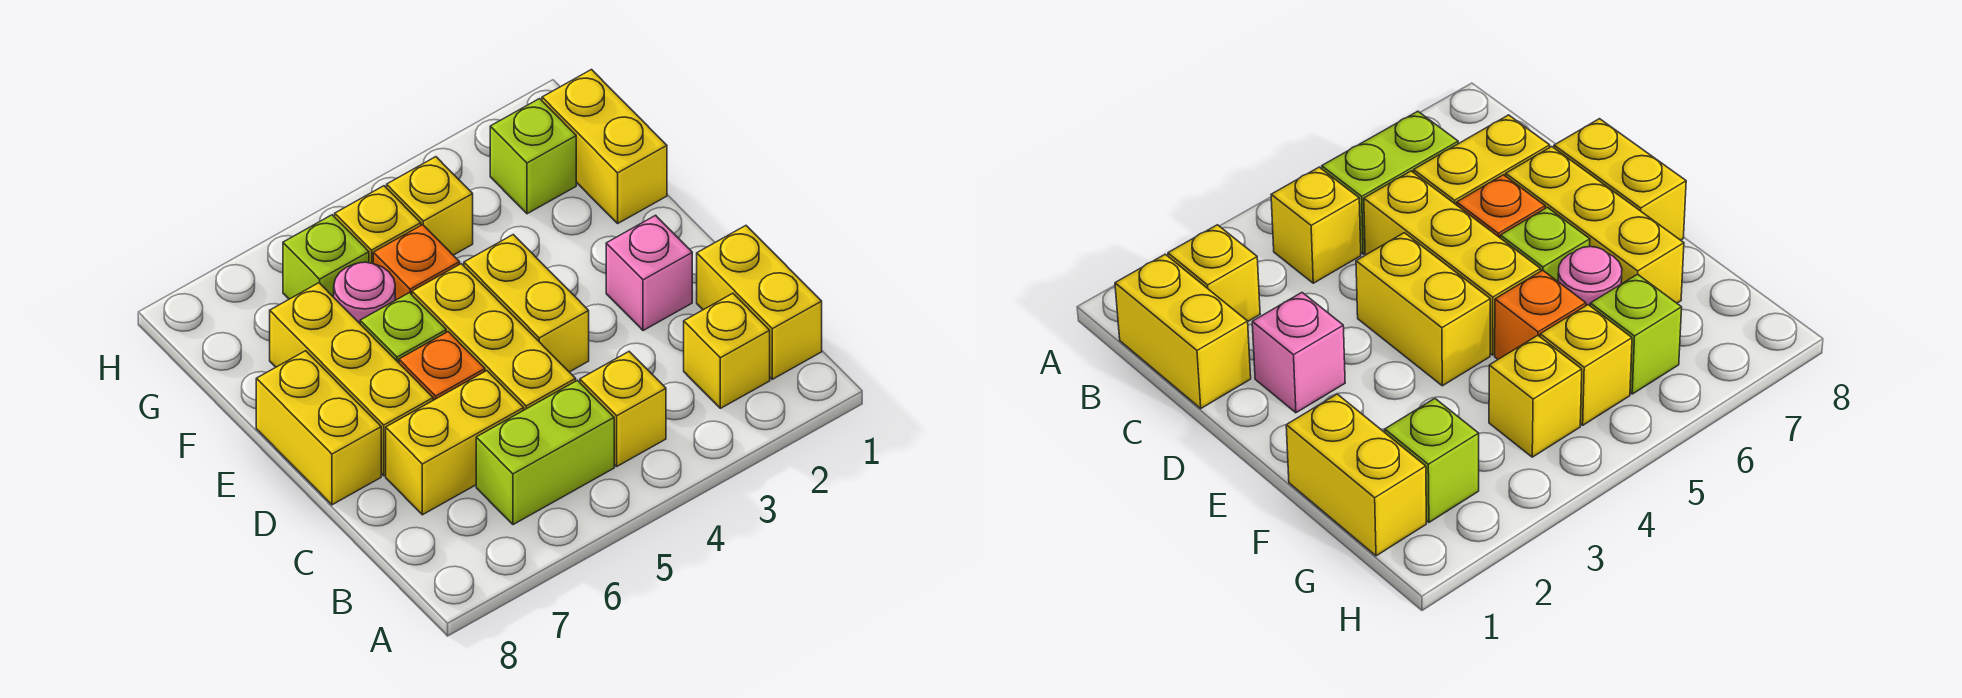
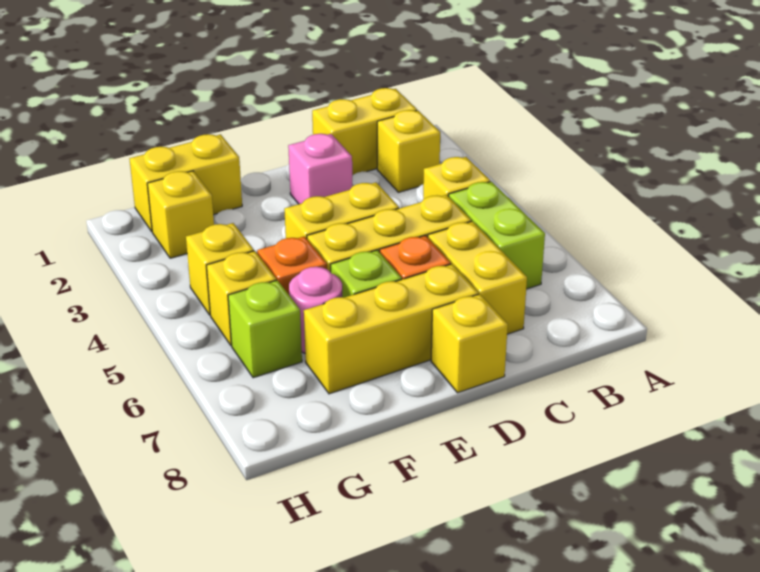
yellow brick D8:E8 level 1 -> yellow brick D8 level 1
lime brick G2 level 1 -> yellow brick G2 level 1

